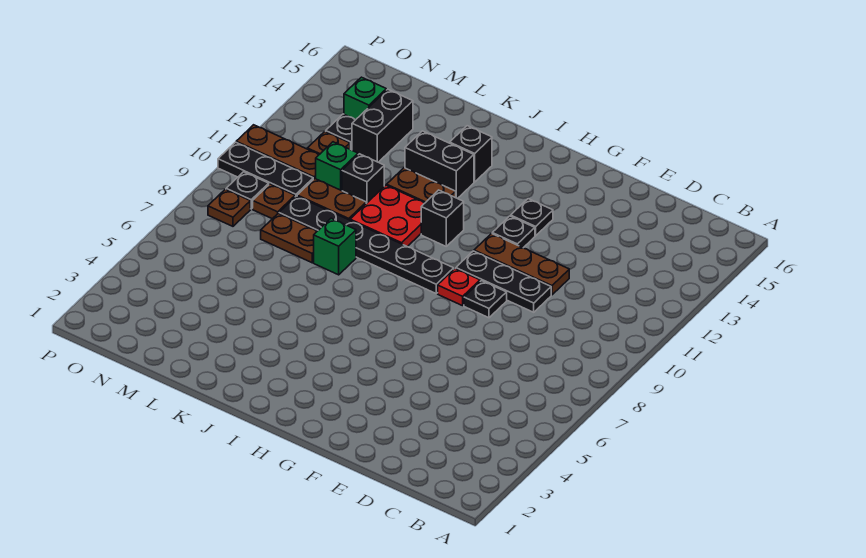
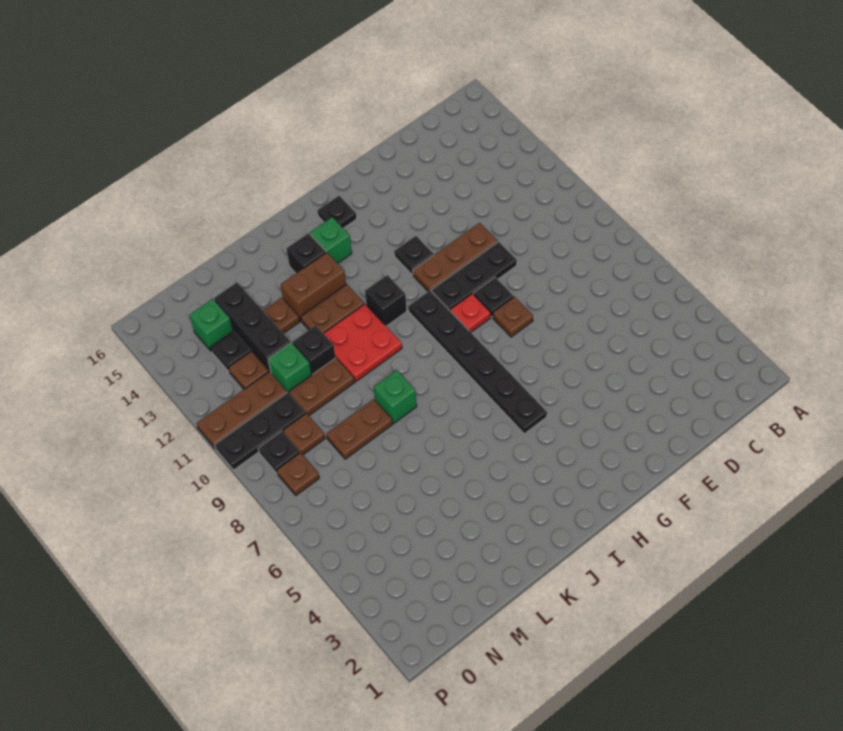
none -> brown plate F8 level 1
black plate G13 level 1 -> black plate H15 level 1
black plate H9:M9 level 1 -> black plate H5:H10 level 1
none -> green brick I14 level 1
black brick J13:K13 level 1 -> brown brick J13:K13 level 1
none -> brown plate L13 level 1
black brick M13:M14 level 1 -> black brick M12:M14 level 1

